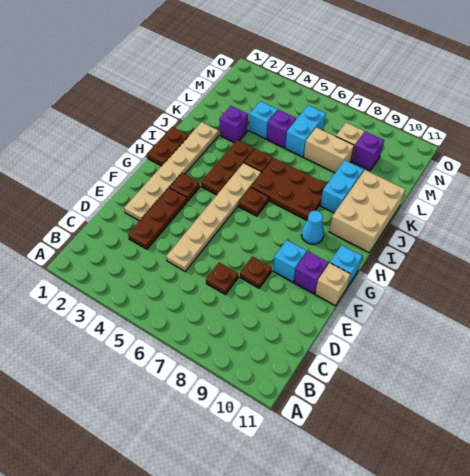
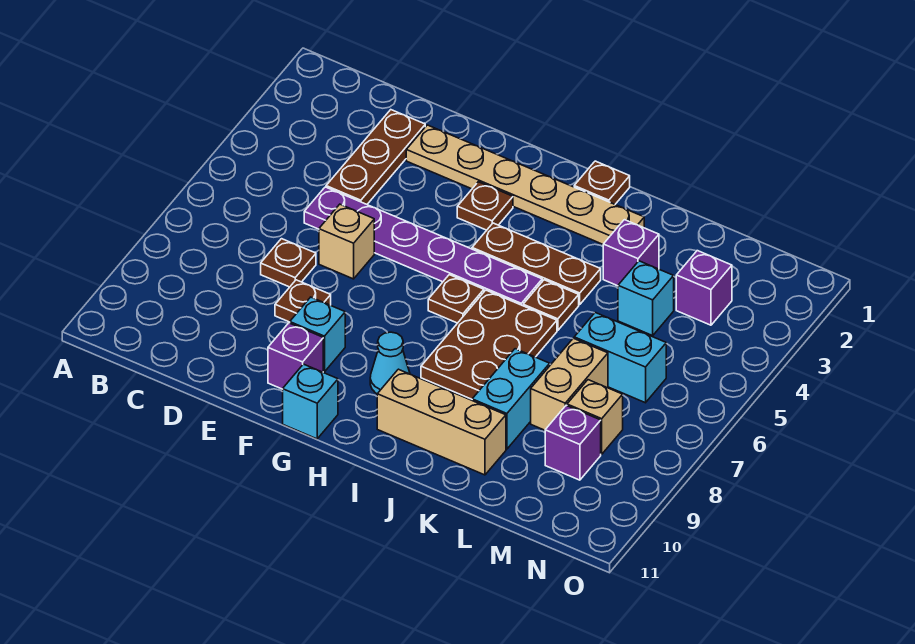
brown plate D3:F3 level 1 -> brown plate D2:D4 level 1
tan plate D5:I5 level 1 -> purple plate D5:I5 level 1
tan brick F11 level 1 -> tan brick E6 level 1
brown plate H1:I1 level 1 -> brown plate I1 level 1
tan brick I10:K11 level 1 -> tan brick I10:K10 level 1
cyan brick J9:K9 level 1 -> cyan brick K8:K9 level 1
purple brick L5 level 1 -> purple brick M3 level 1

